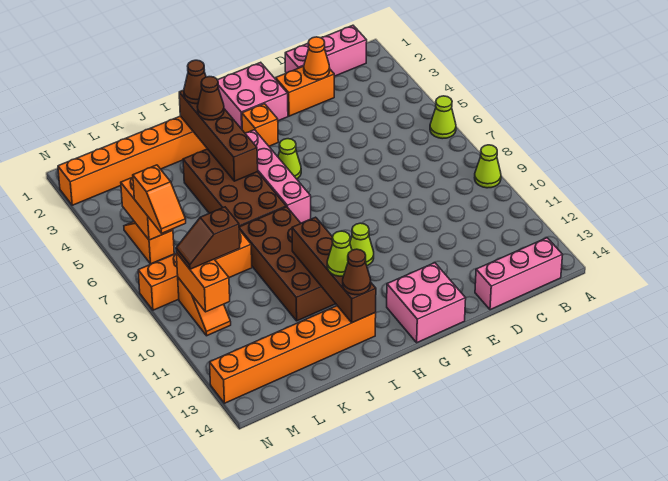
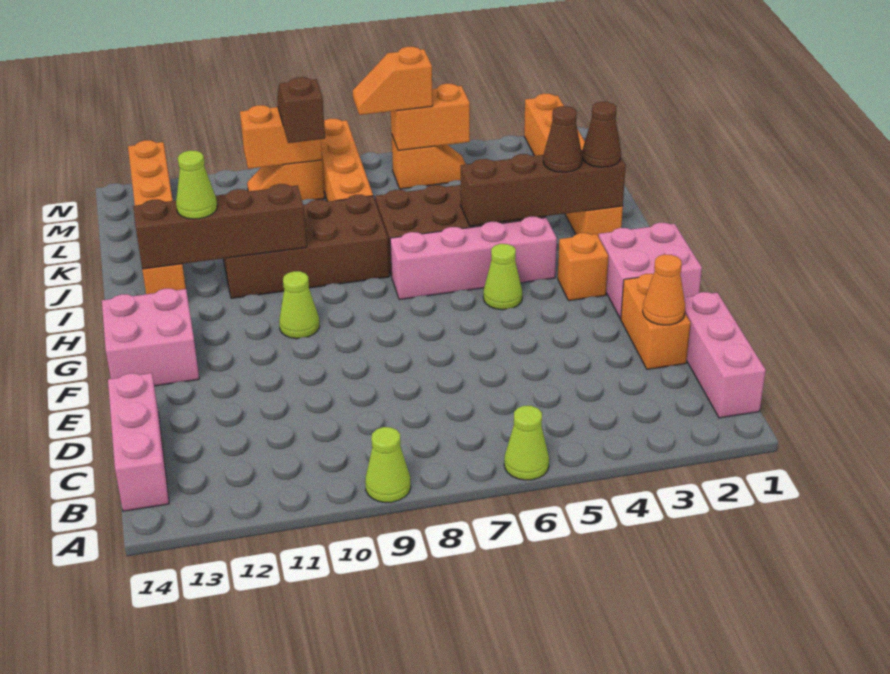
brown cone I13 level 3 -> none

